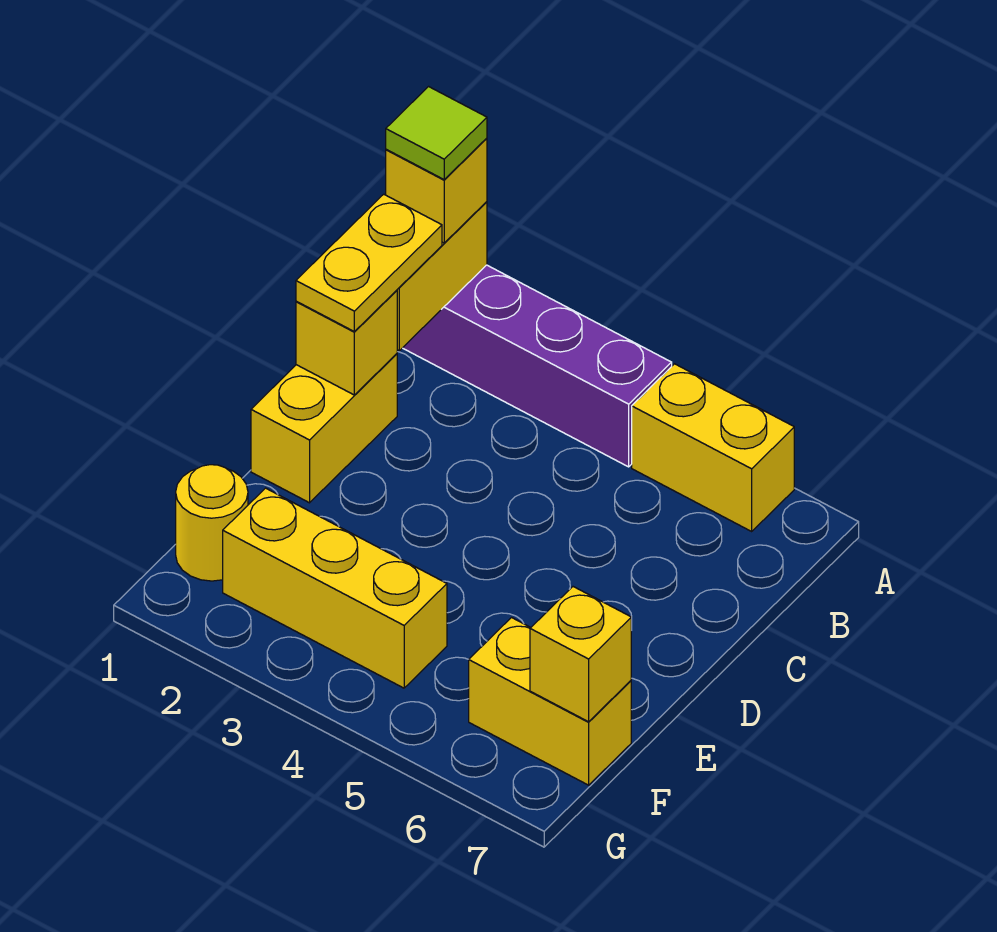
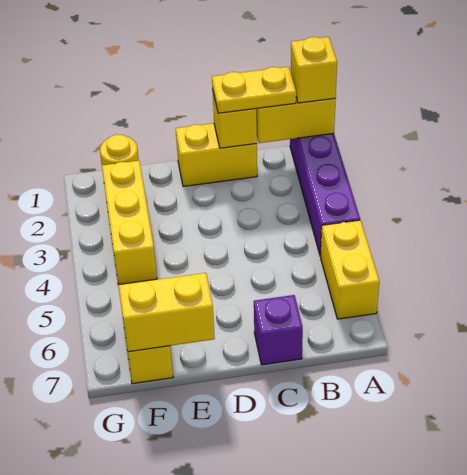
lime tile A1 level 4 -> none
none -> purple brick C7 level 1
yellow brick F7 level 2 -> yellow brick E7:F7 level 2

